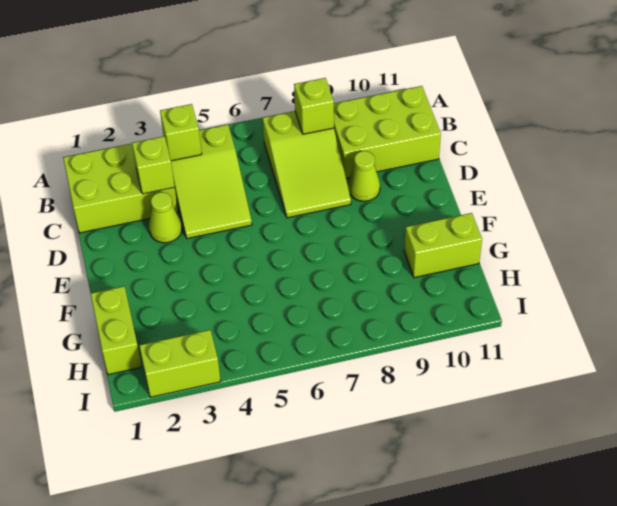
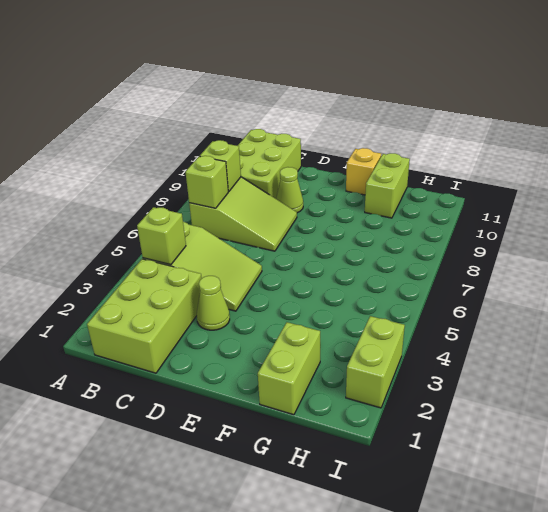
lime brick C3 level 2 -> lime brick B7 level 2
none -> yellow brick F11 level 1
lime brick G1:H1 level 1 -> lime brick G1:G2 level 1

